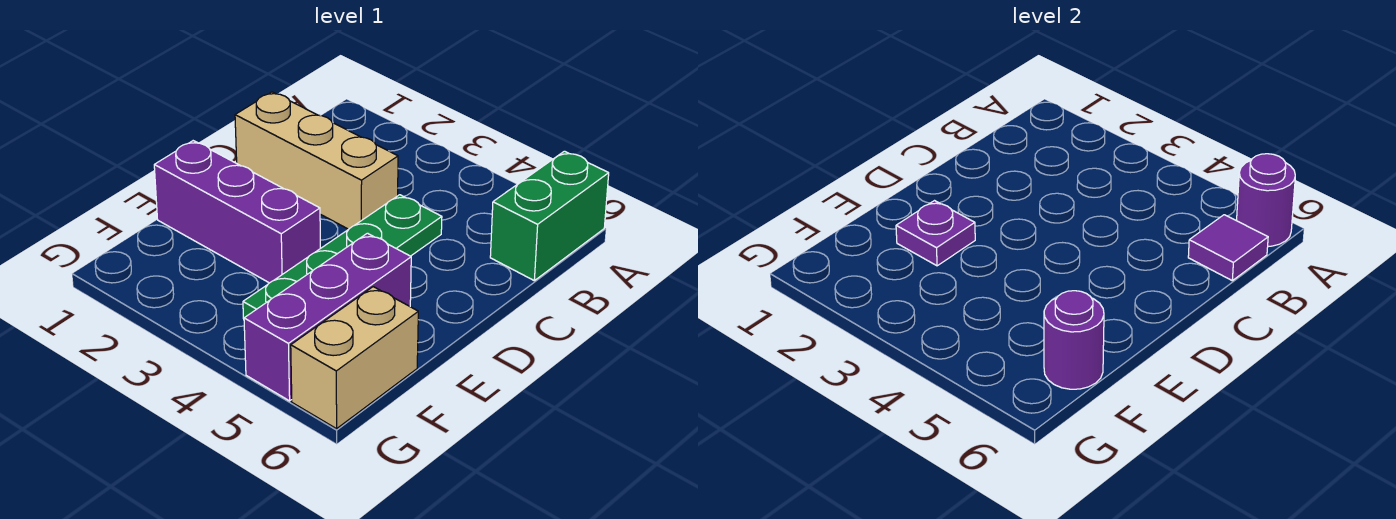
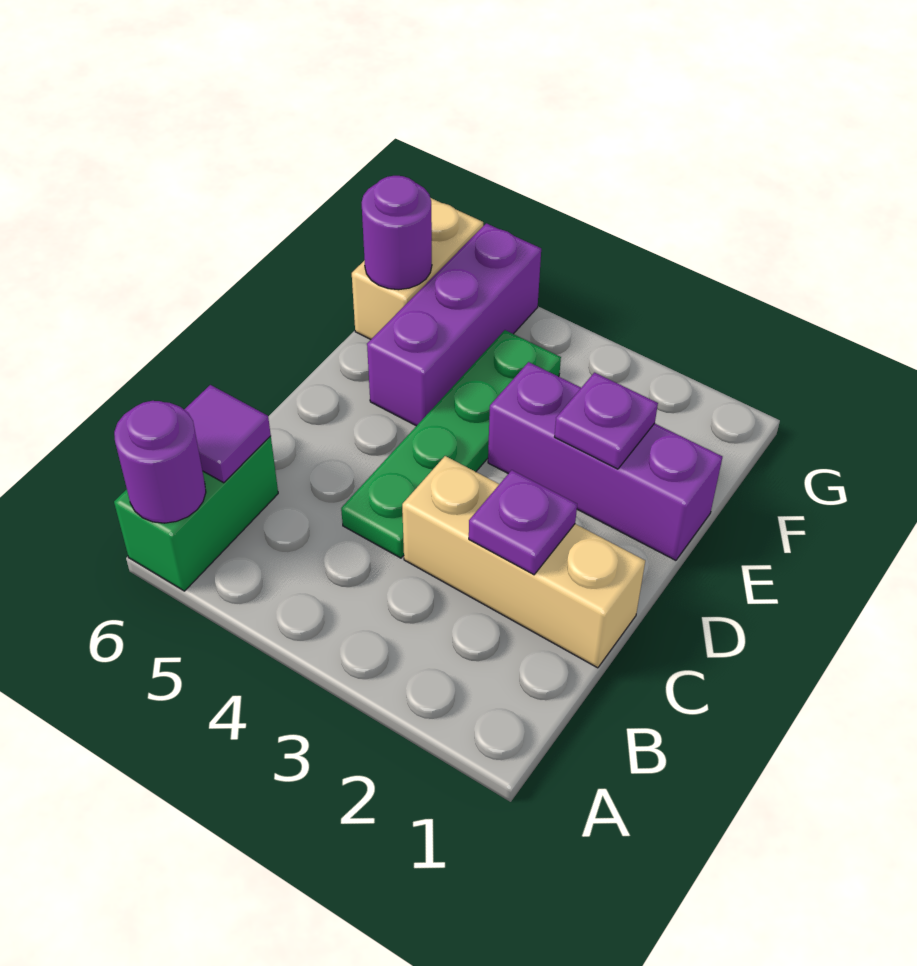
none -> purple plate C2 level 2

